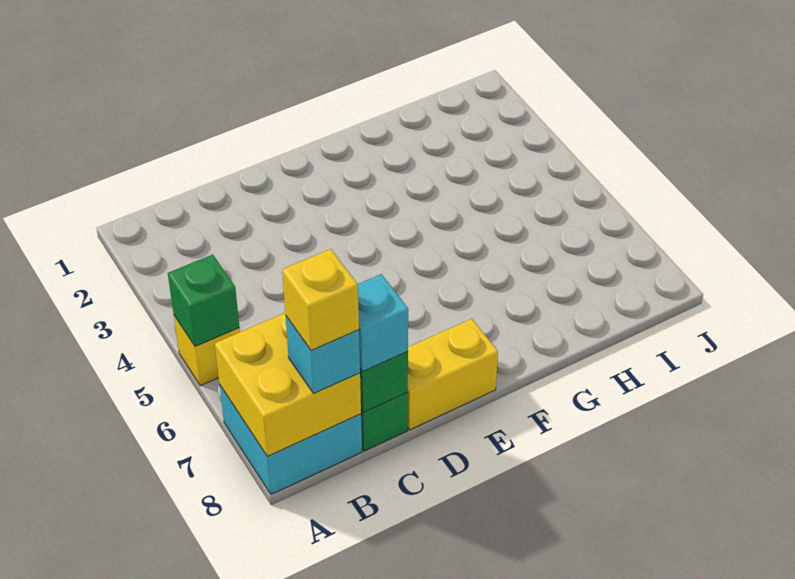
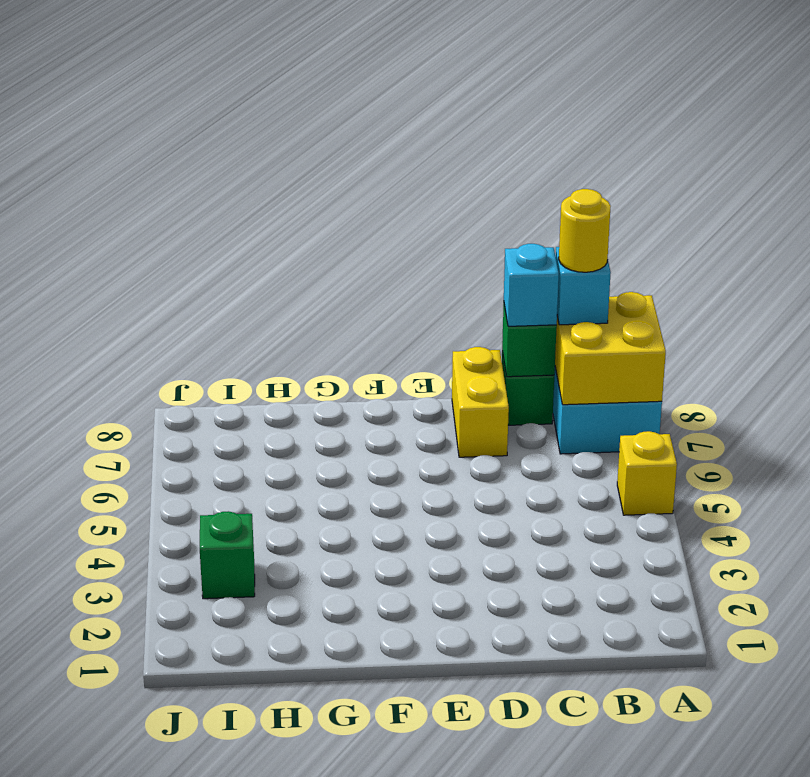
green brick A5 level 2 -> green brick I3 level 1
yellow brick B8 level 4 -> yellow round brick B8 level 4
yellow brick D8:E8 level 1 -> yellow brick D7:D8 level 1

